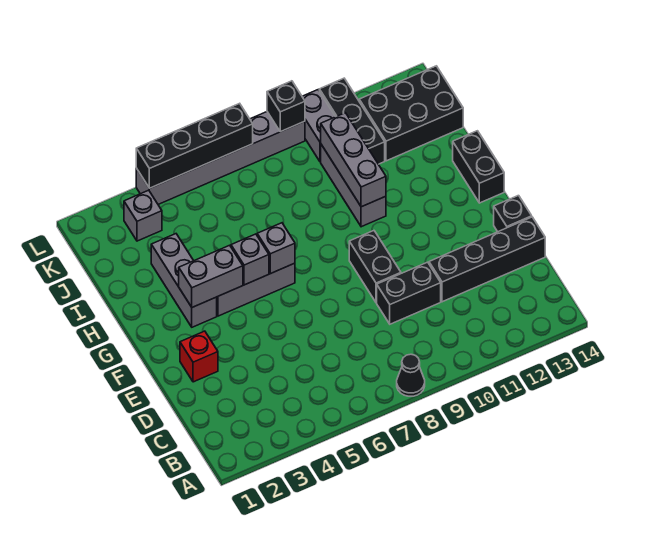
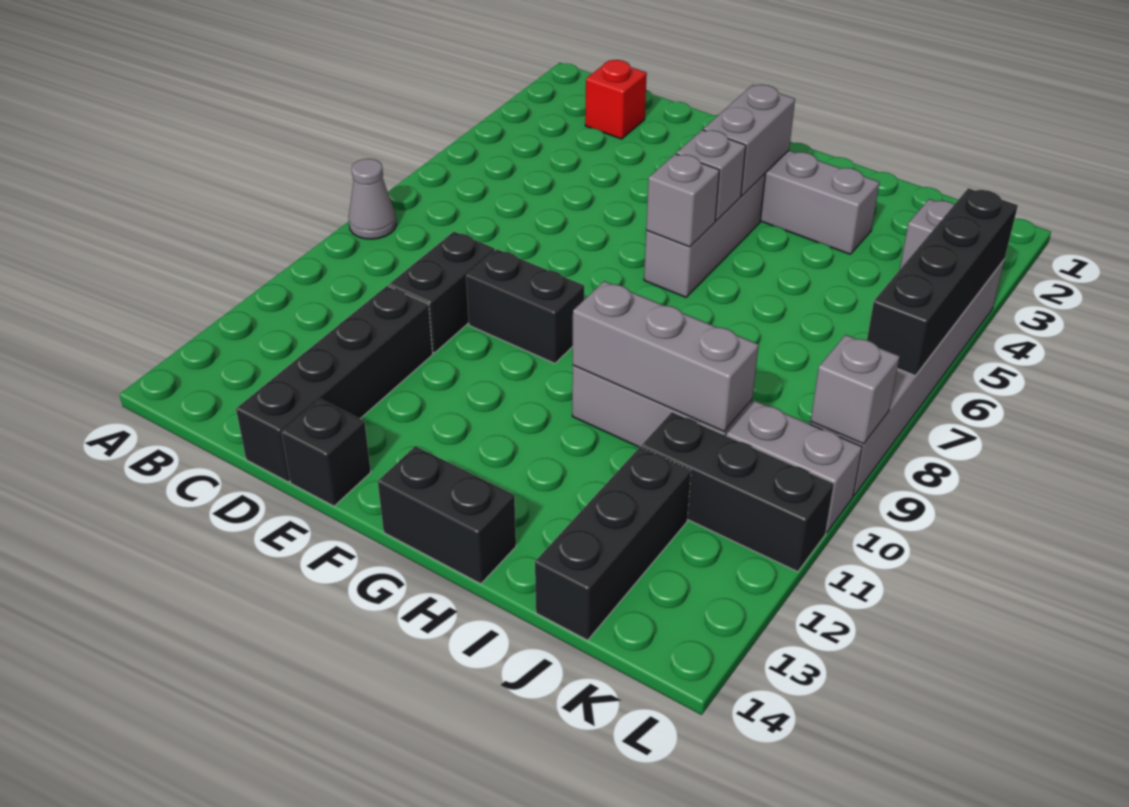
black cone A8 level 1 -> grey cone A8 level 1
red brick E2 level 1 -> red brick C2 level 1
black brick J12:K14 level 1 -> black brick J12:J14 level 1
black brick L9 level 2 -> grey brick L9 level 2

